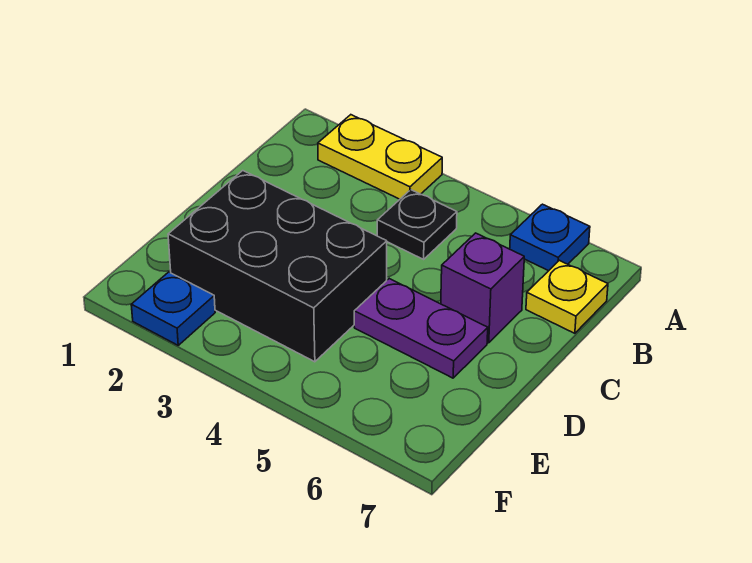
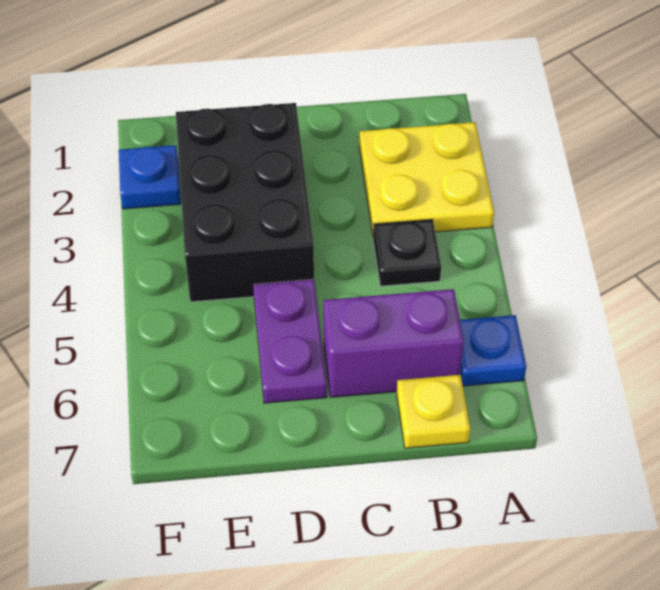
yellow plate A2:A3 level 1 -> yellow plate A2:B3 level 1
purple brick C6 level 1 -> purple brick B6:C6 level 1

